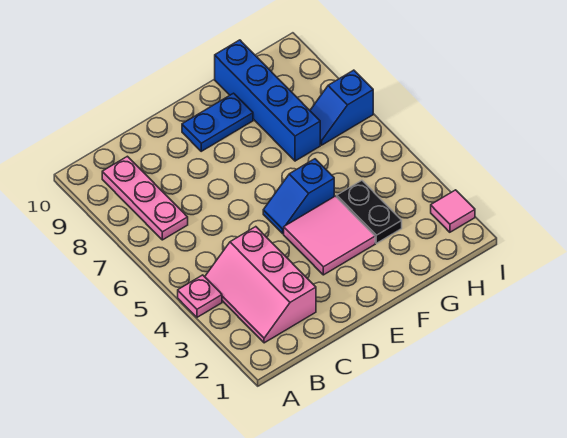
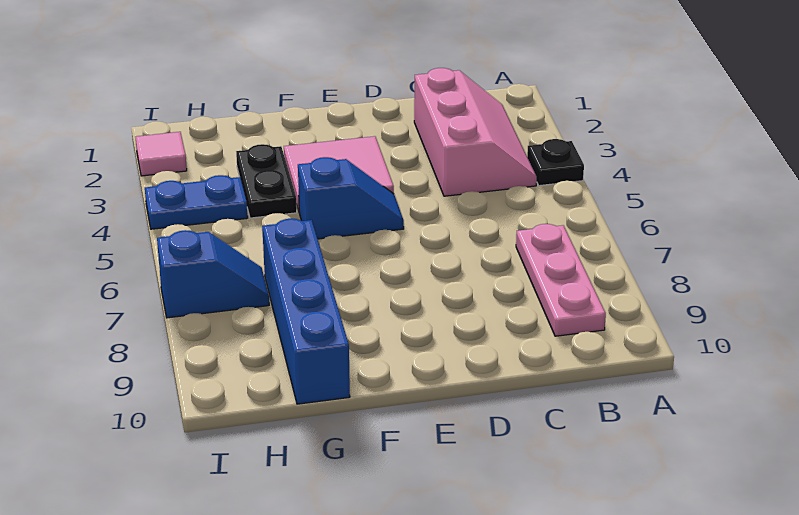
pink plate A4 level 1 -> black plate A4 level 1
blue plate E9:F9 level 1 -> blue plate H4:I4 level 1

